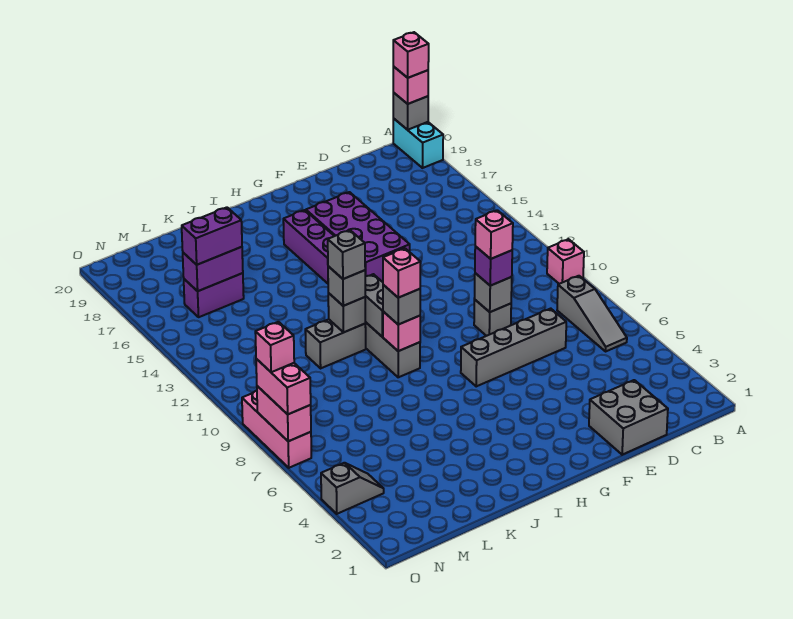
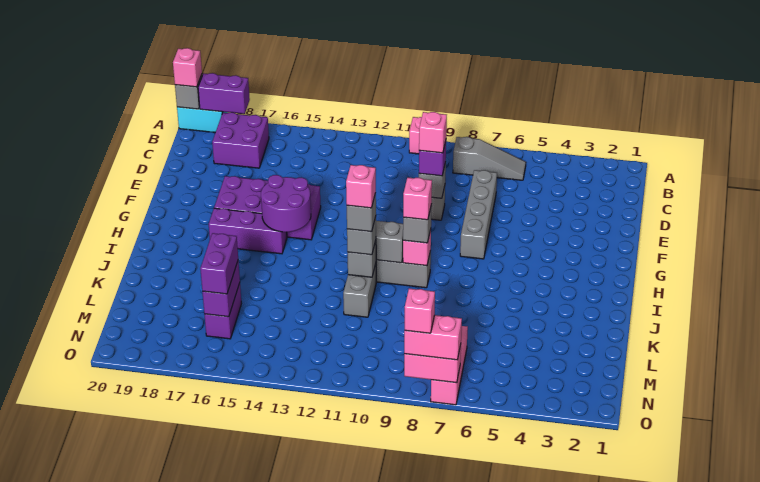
none -> purple brick A18:A19 level 2
pink brick A20 level 4 -> pink brick J11 level 5
none -> purple brick B17:C18 level 1
grey brick D1:E2 level 1 -> none
none -> purple round brick G14:H15 level 2
grey slope N4:O4 level 1 top O -> none
pink brick O7:O9 level 1 -> pink brick M7:O7 level 1

